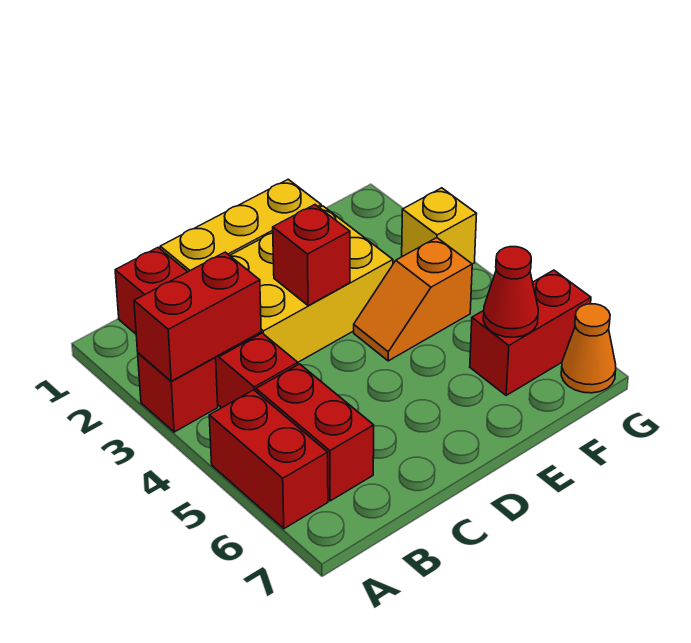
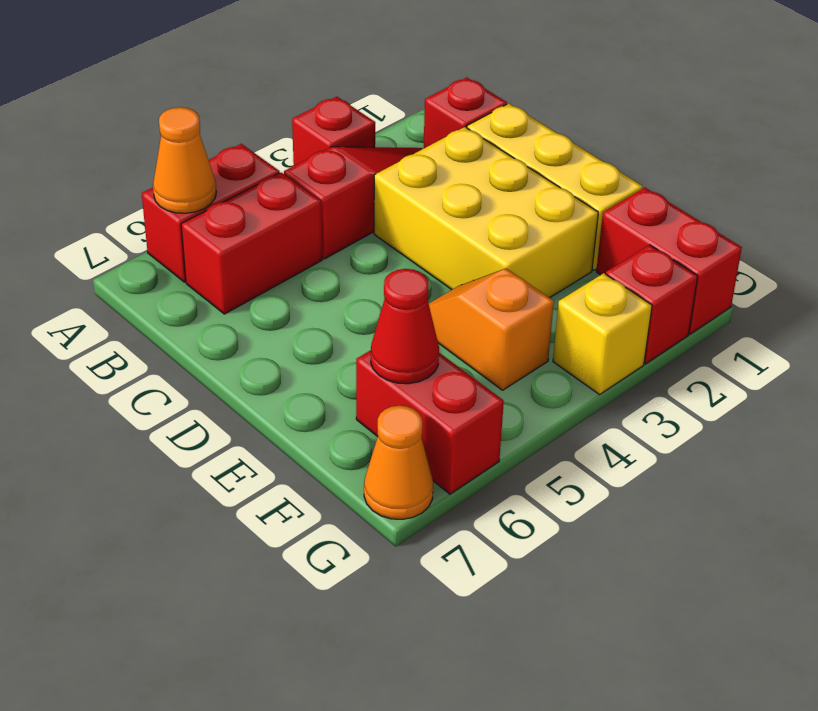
red brick A3:B3 level 2 -> red brick F1:G1 level 1
none -> orange cone A6 level 2
red brick D3 level 2 -> red brick G2 level 1

